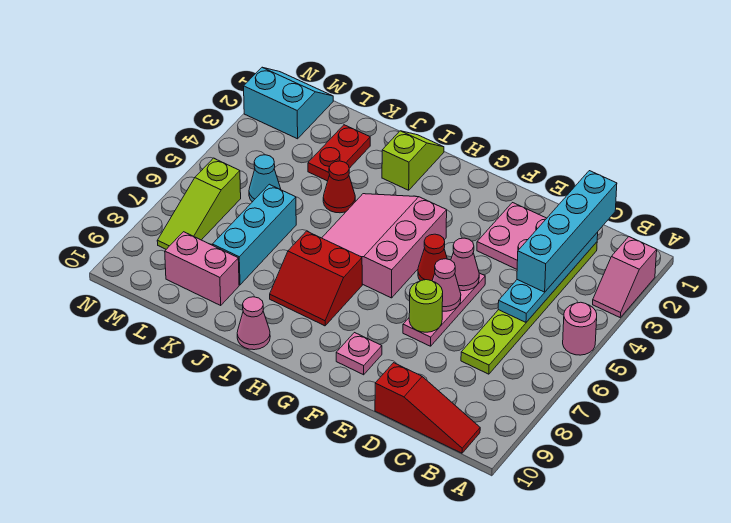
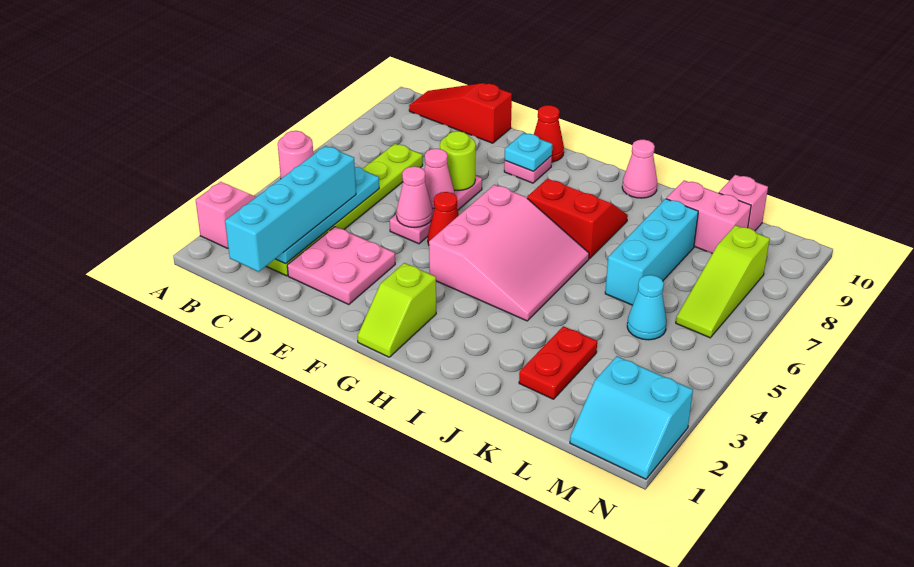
none -> cyan plate F9 level 2
lime slope I1:I2 level 1 top 2 -> lime slope G1:G2 level 1 top 2
red cone J4 level 1 -> red cone F10 level 1
none -> pink brick L10 level 1
lime slope M6:M8 level 1 top 6 -> lime slope M6:M8 level 1 top 8

